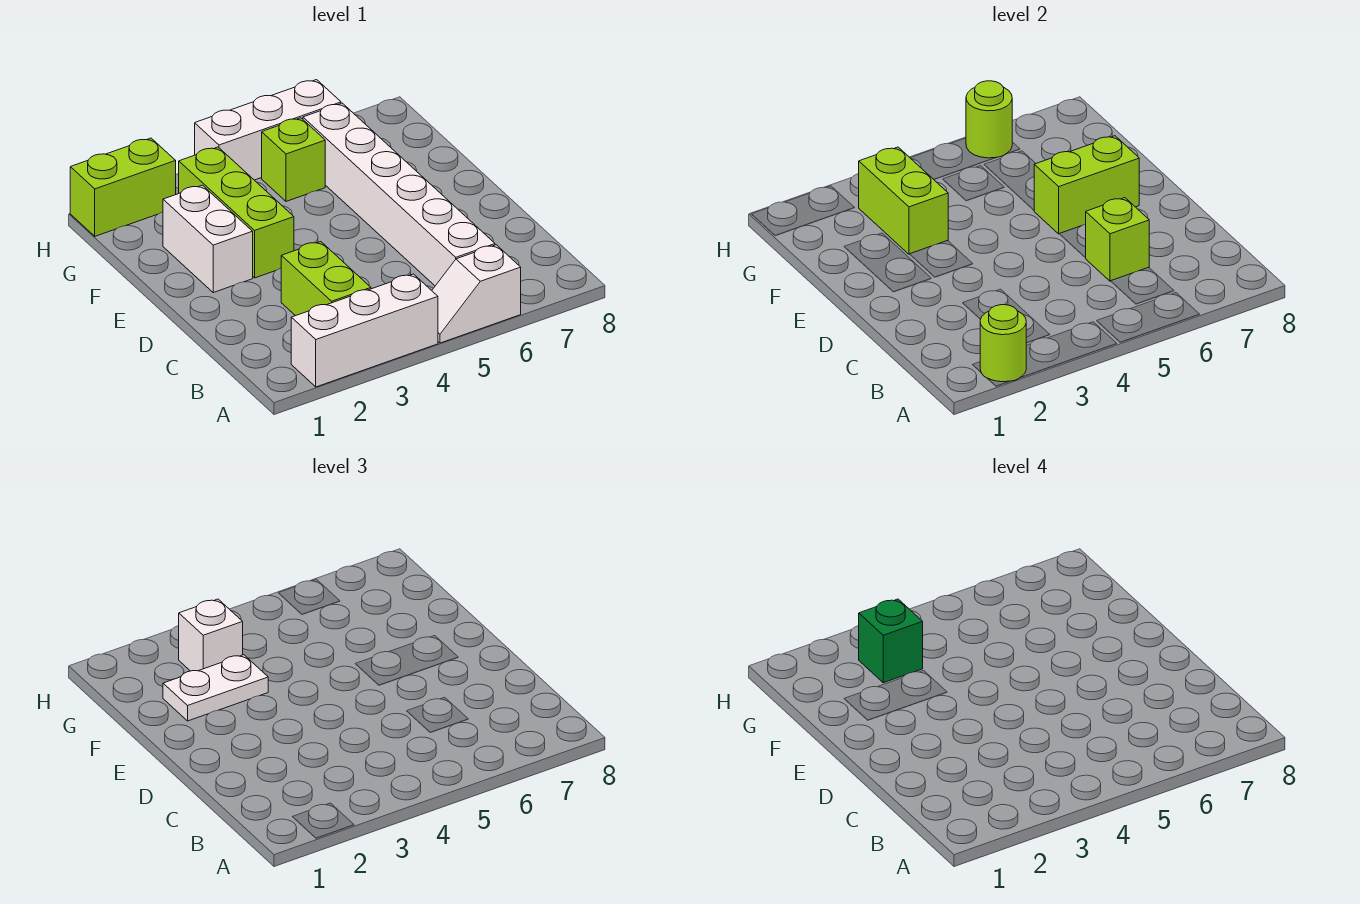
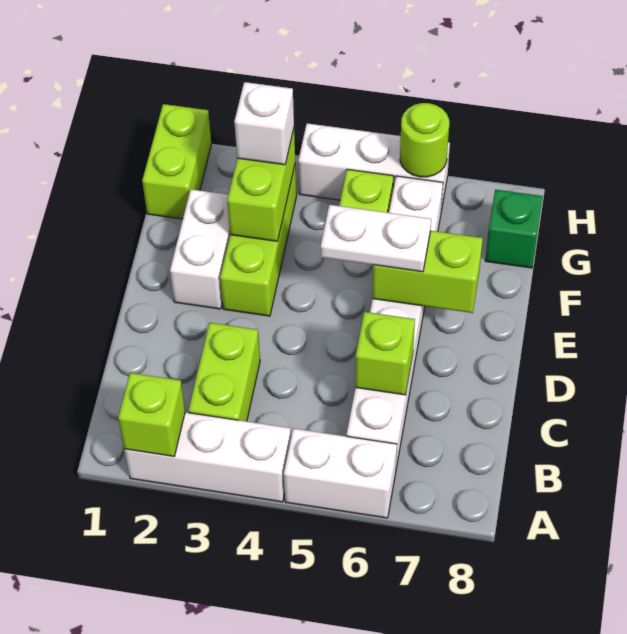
lime round brick A2 level 2 -> lime brick A2 level 2
white slope A5:A6 level 1 top 6 -> white brick A5:A6 level 1
white plate F2:F3 level 3 -> white plate E5:E6 level 3
green brick G3 level 4 -> green brick G8 level 1
lime brick H1:H2 level 1 -> lime brick G1:H1 level 1

